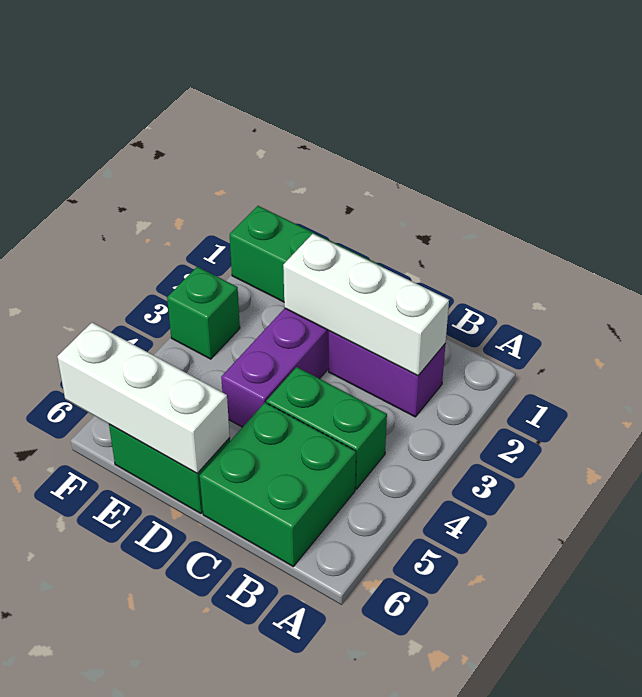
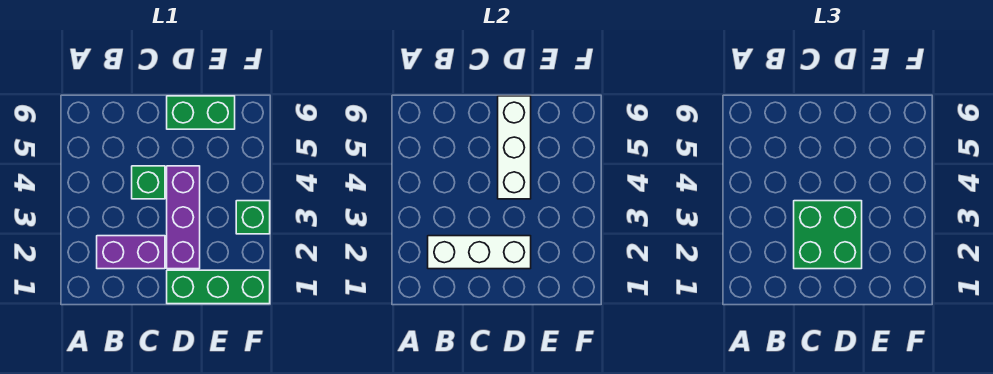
green brick B4:C4 level 1 -> green brick C4 level 1
green brick B5:C6 level 1 -> green brick C2:D3 level 3
white brick D6:F6 level 2 -> white brick D4:D6 level 2

